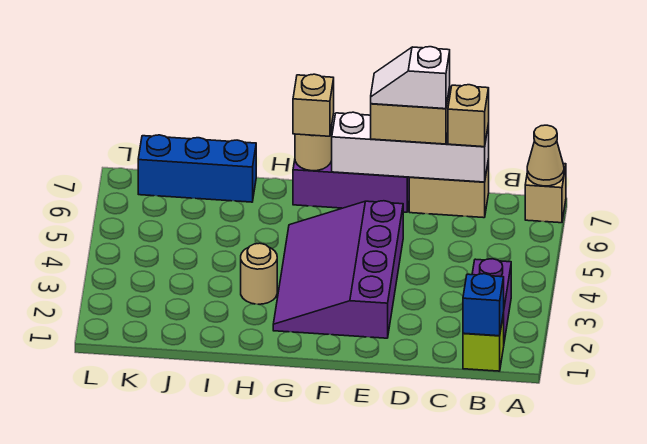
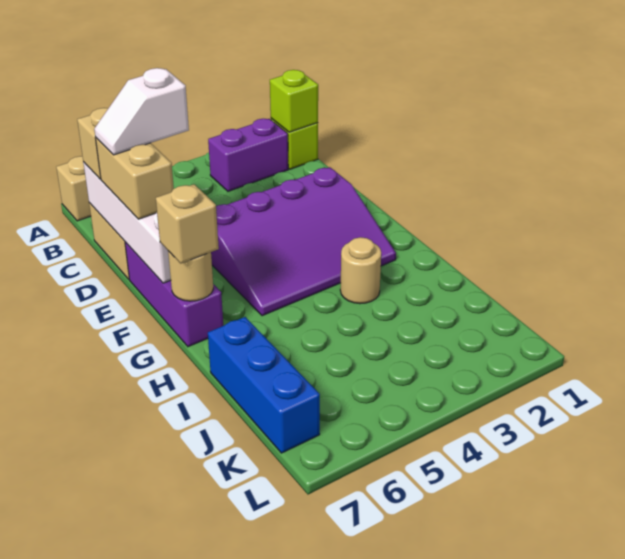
tan cone A7 level 2 -> none
blue brick B1 level 2 -> lime brick B1 level 2
white slope D7:E7 level 4 top D -> white slope D6:D7 level 4 top 6

